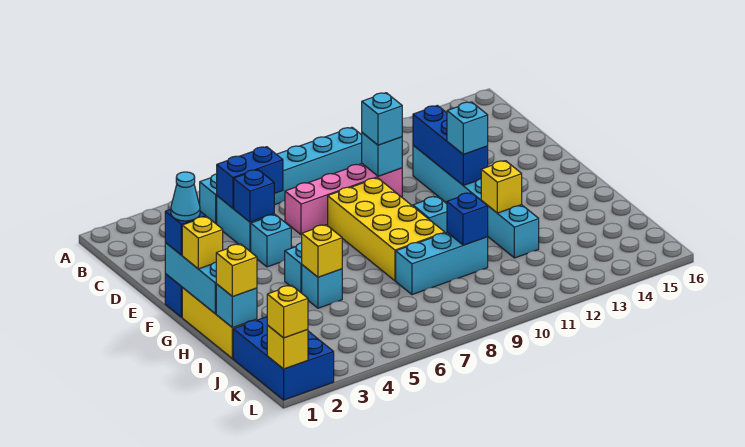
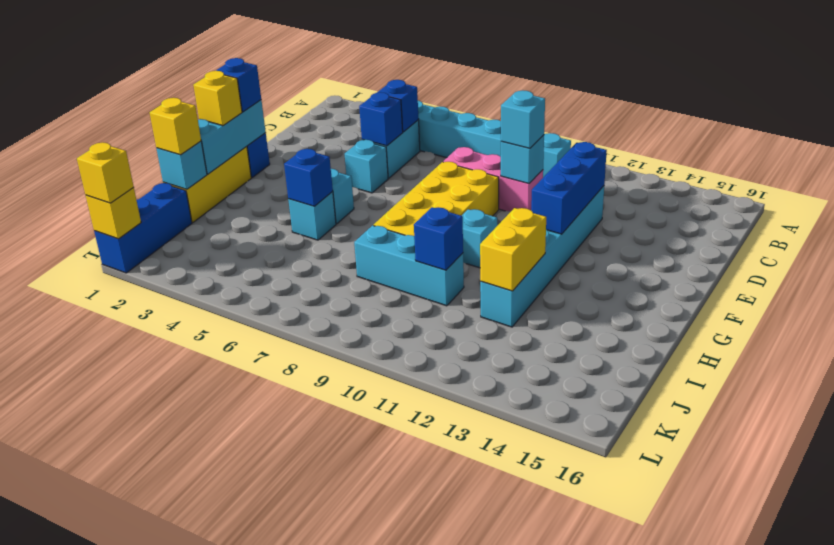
blue brick C5:C6 level 2 -> blue brick C5 level 2
pink brick D7:D10 level 1 -> pink brick D8:D10 level 1
cyan cone F1 level 4 -> none
cyan brick F12 level 3 -> none
yellow brick H5 level 2 -> blue brick H5 level 2
yellow brick H12 level 2 -> yellow brick H12:I12 level 2
blue brick J1:L2 level 1 -> blue brick J1:L1 level 1

